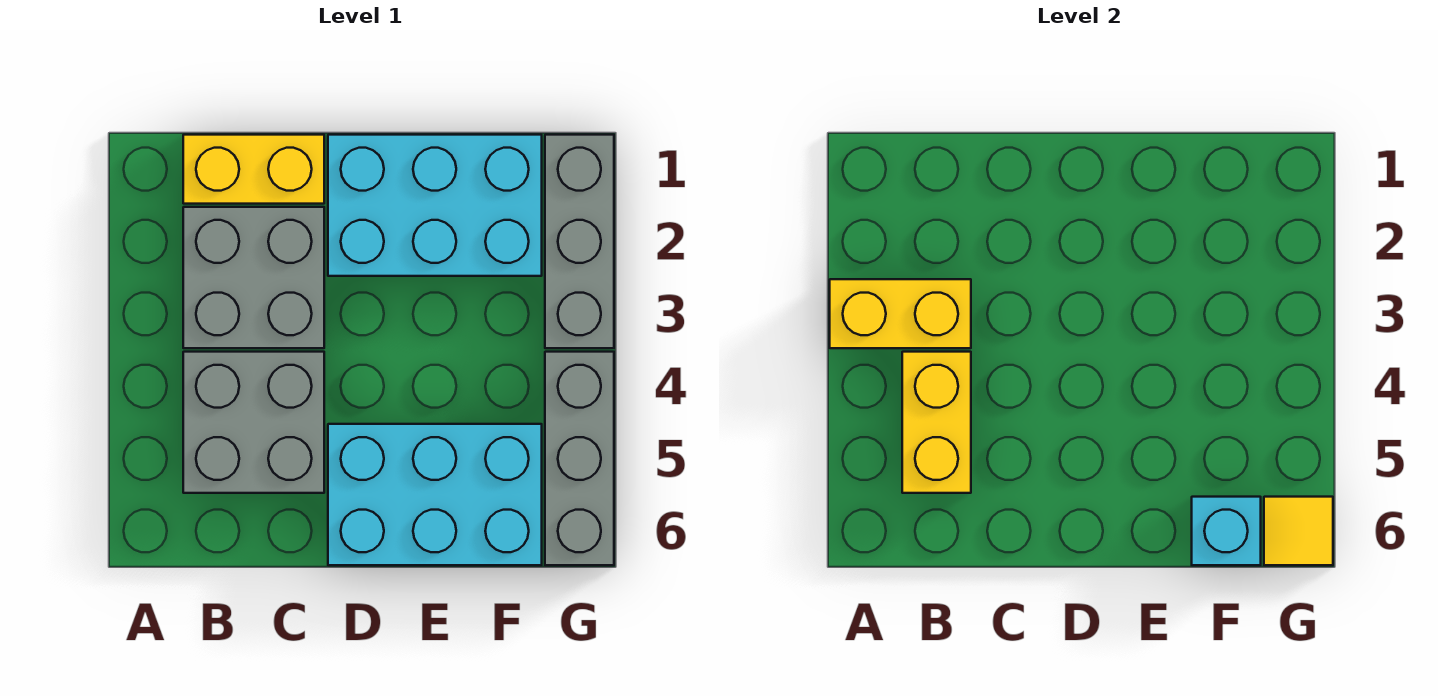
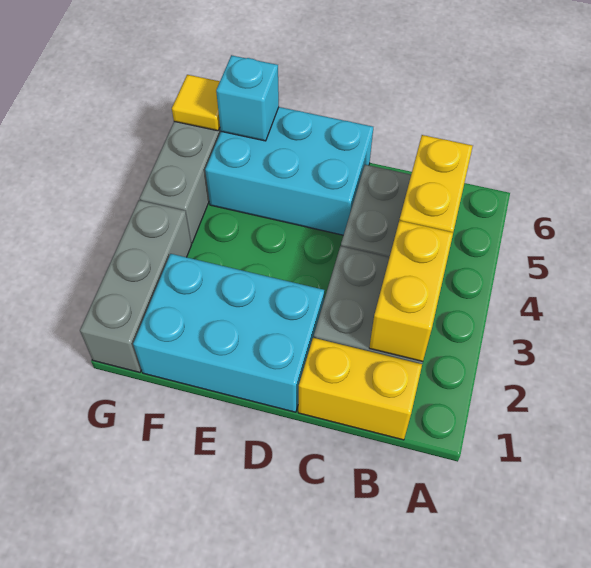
yellow brick A3:B3 level 2 -> yellow brick B2:B3 level 2

